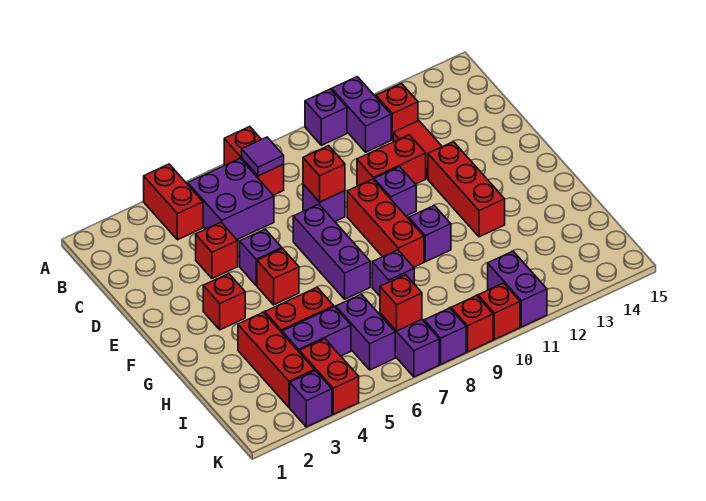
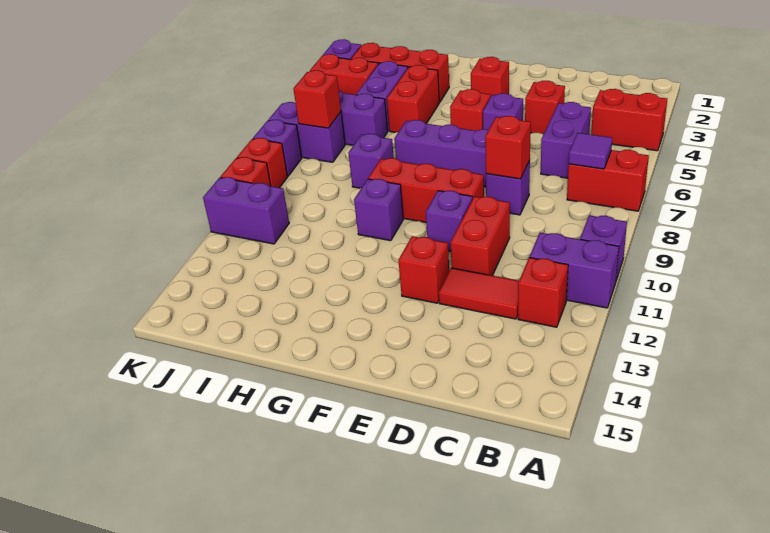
purple brick B5:C6 level 1 -> purple brick C5:C6 level 1
red brick E12:G12 level 1 -> red brick E12 level 1

